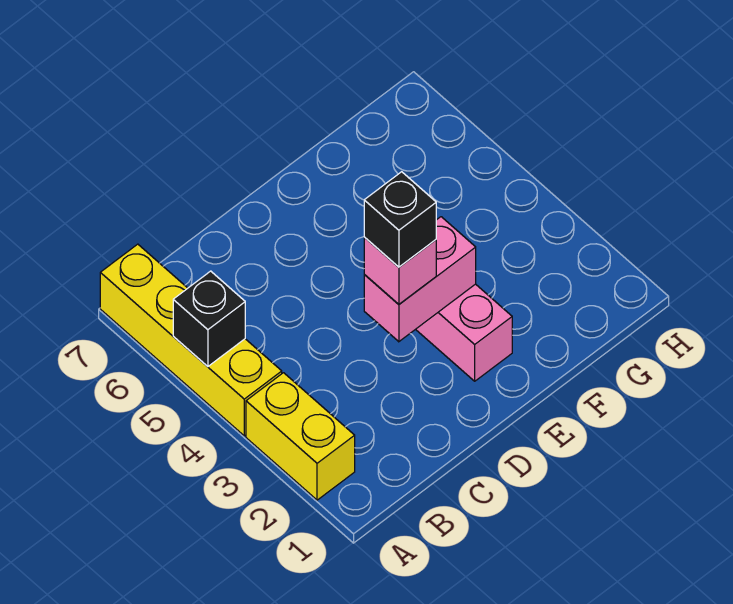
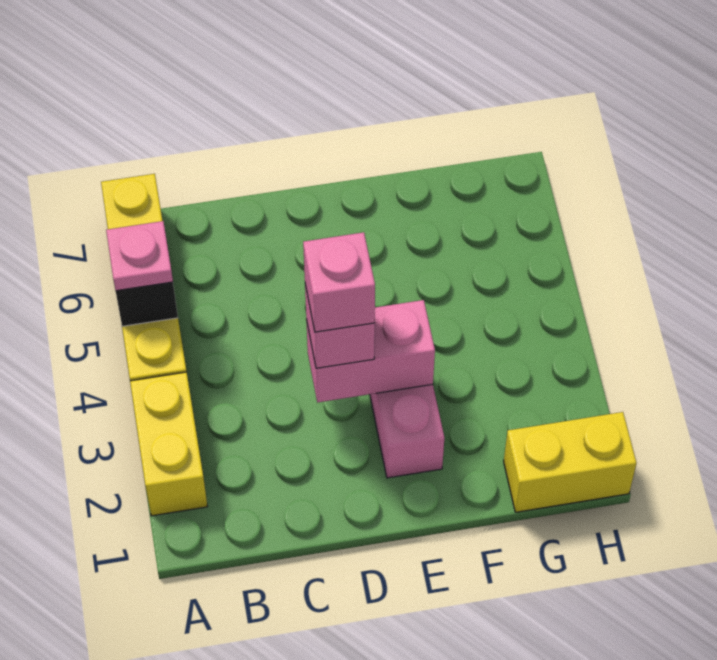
none -> pink plate A5 level 3
black brick D3 level 4 -> pink brick D3 level 4
none -> yellow brick G1:H1 level 1

